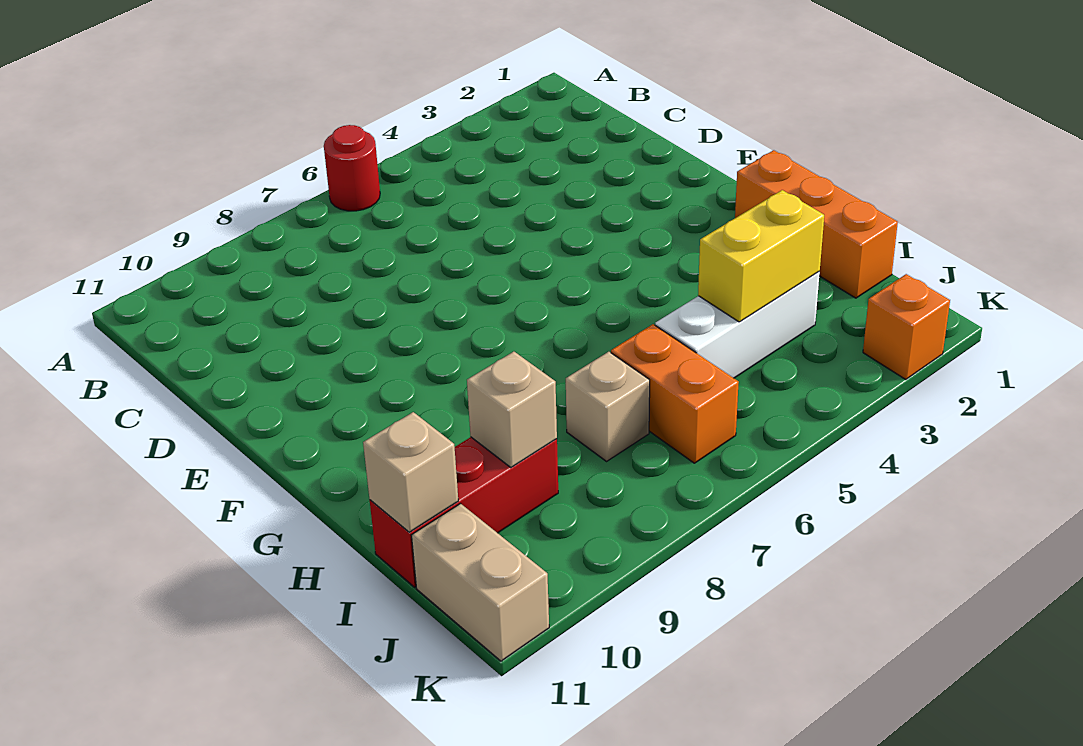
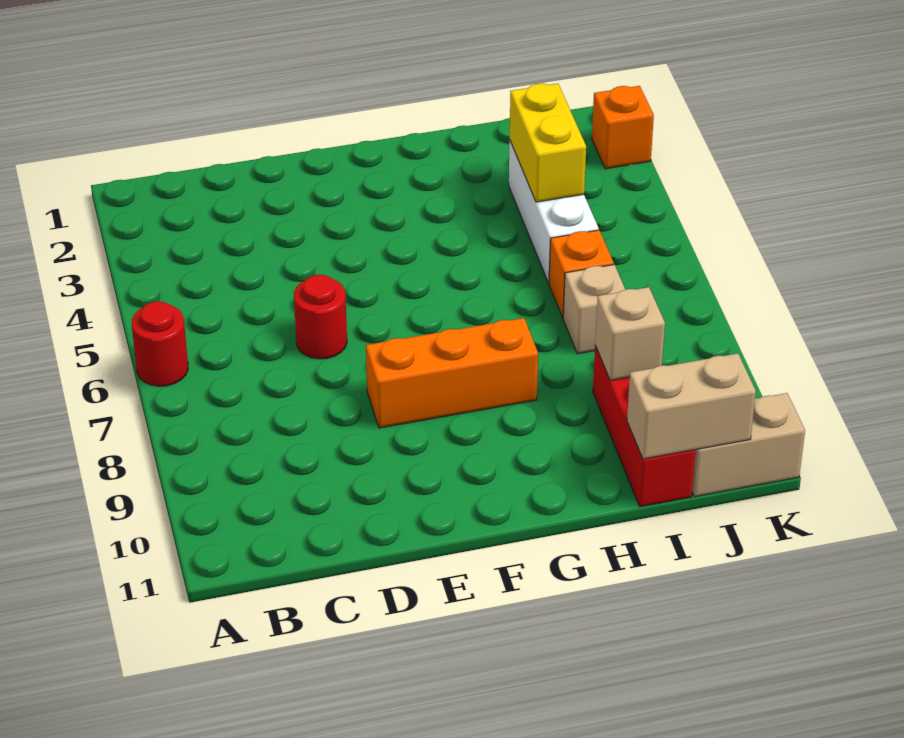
none -> red round brick D6 level 1
orange brick G1:I1 level 1 -> orange brick E8:G8 level 1
orange brick I6:J6 level 1 -> orange brick I6 level 1
tan brick I11 level 2 -> tan brick I11:J11 level 2

